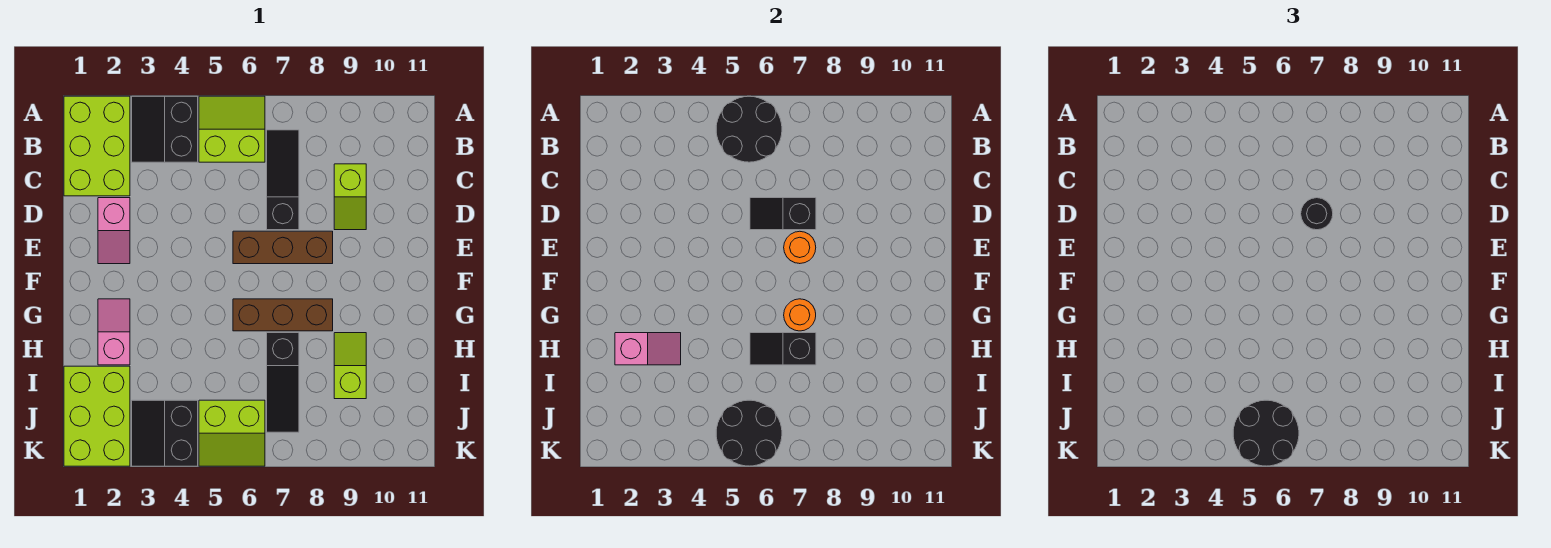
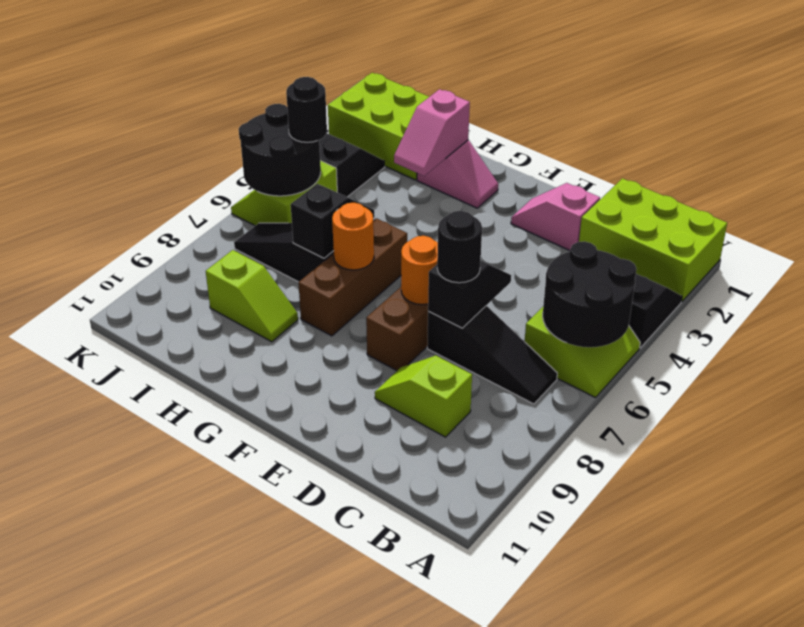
black round brick J5:K6 level 3 -> black round brick J5 level 3

